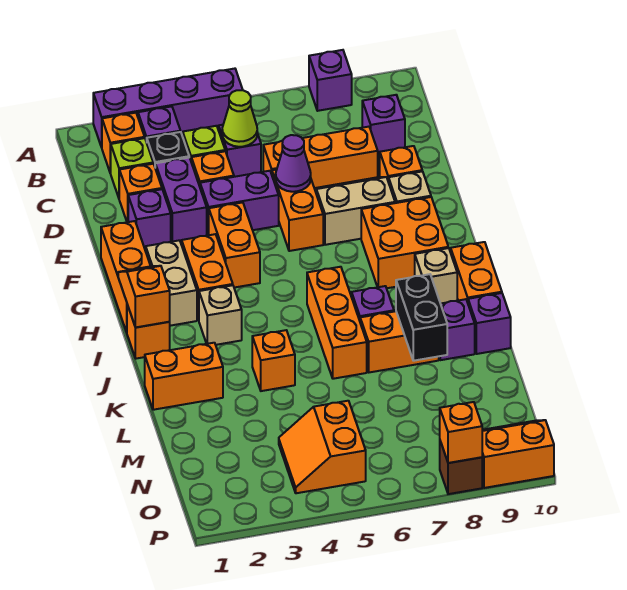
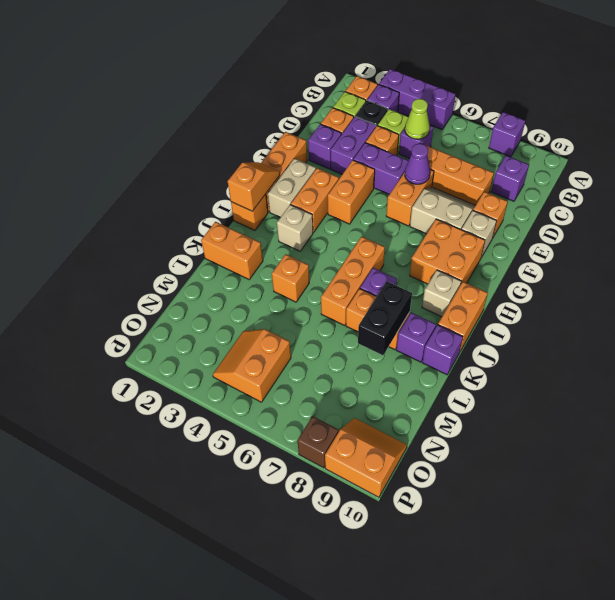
purple brick A2:A5 level 1 -> purple brick A3:A5 level 1
orange brick P8 level 2 -> none

